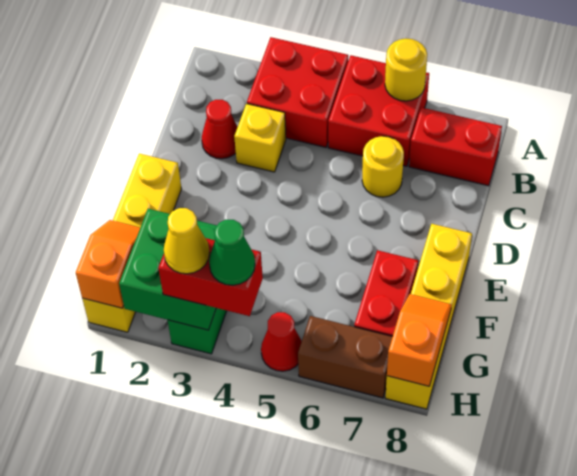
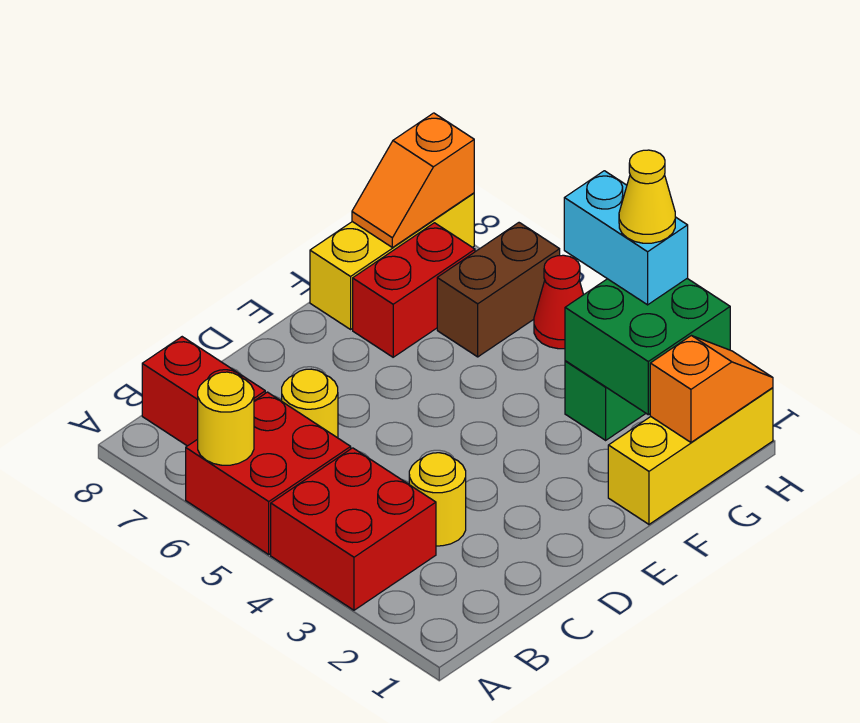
red cone C2 level 1 -> none
yellow brick C3 level 1 -> yellow round brick C3 level 1
yellow brick E1:H1 level 1 -> yellow brick F1:H1 level 1
yellow brick E8:H8 level 1 -> yellow brick F8:H8 level 1
orange slope G1:H1 level 2 top H -> orange slope G1:H1 level 2 top G
red brick H3:H4 level 3 -> cyan brick H3:H4 level 3
green cone H4 level 4 -> none
brown brick H6:H7 level 1 -> brown brick G6:H6 level 1

